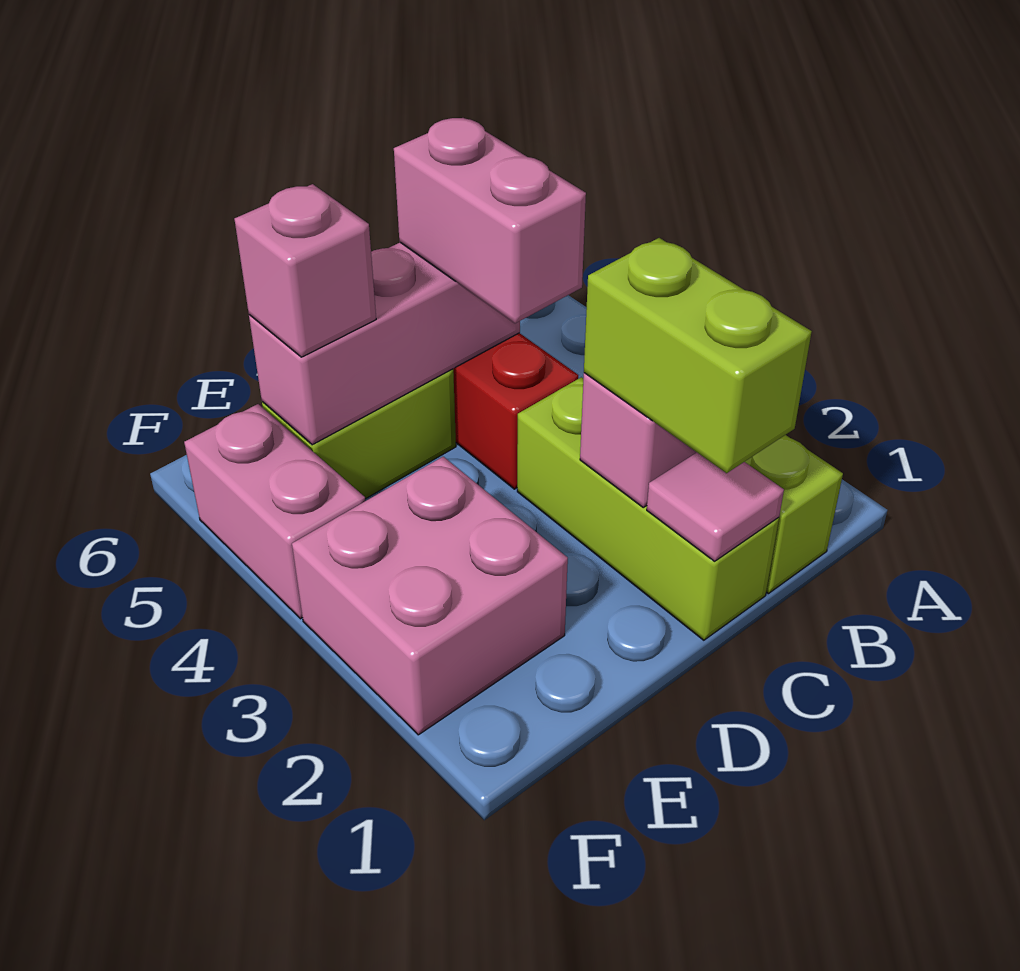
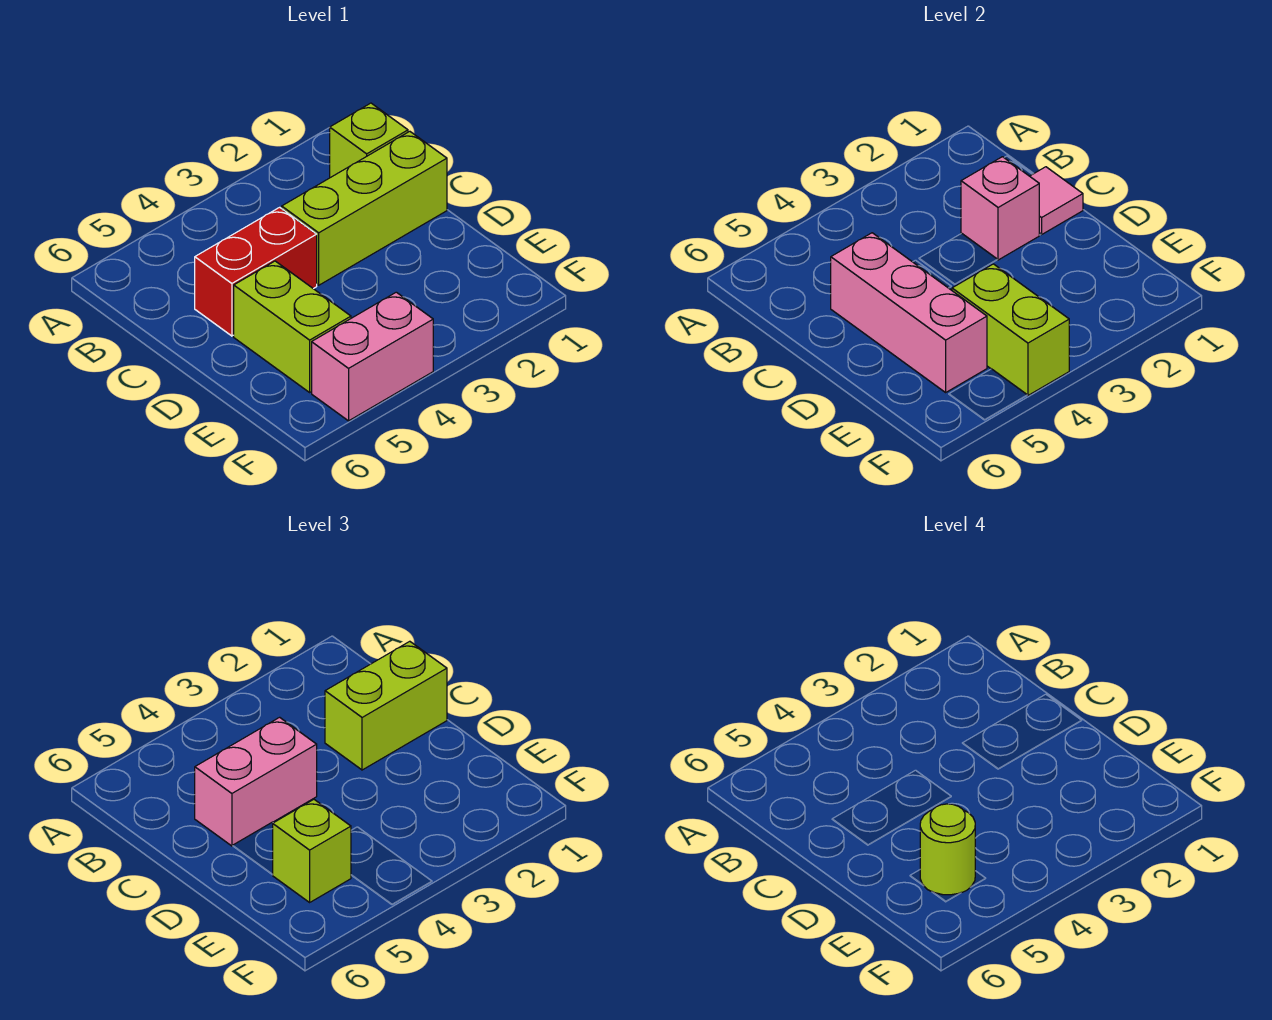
pink brick E2:F3 level 1 -> none
none -> lime brick E4:F4 level 2
pink brick E5 level 3 -> lime brick E5 level 3
none -> lime round brick E5 level 4

